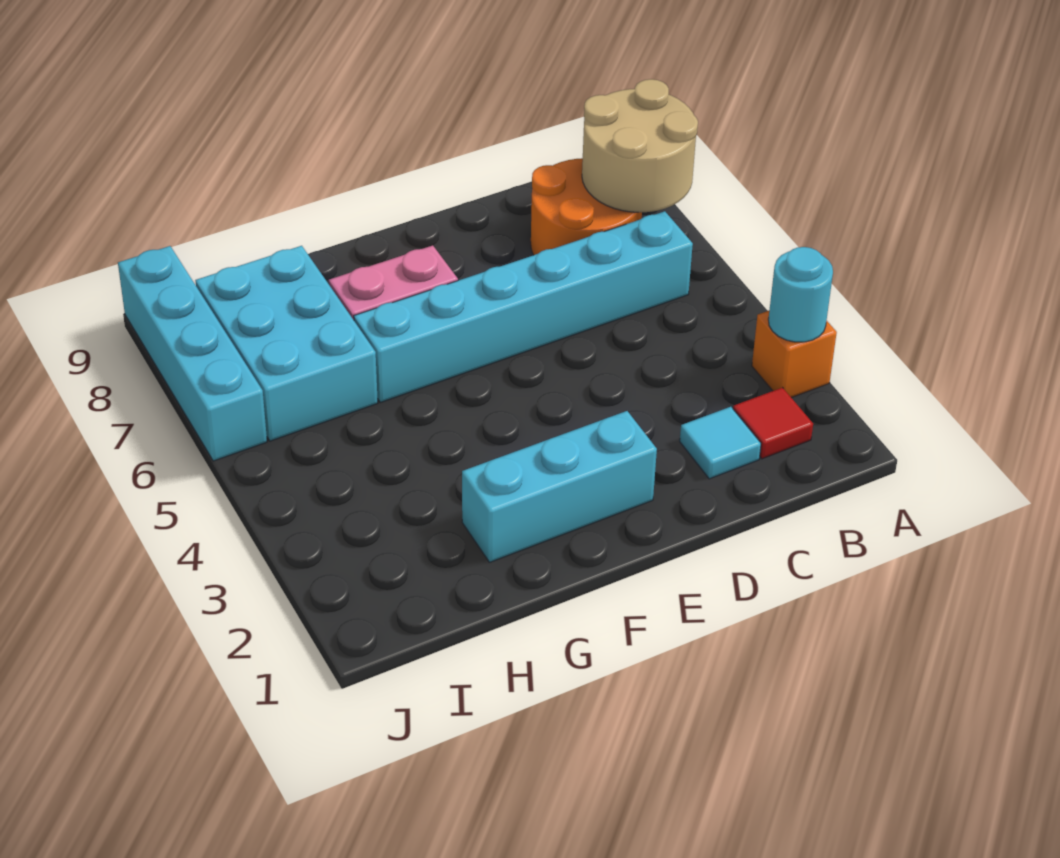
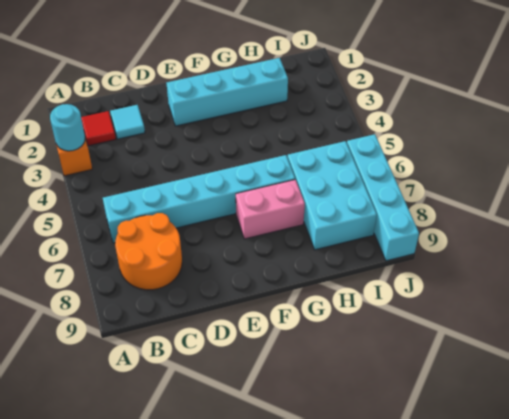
tan round brick A7:B8 level 2 -> none
cyan brick E2:G2 level 1 -> cyan brick E2:H2 level 1

